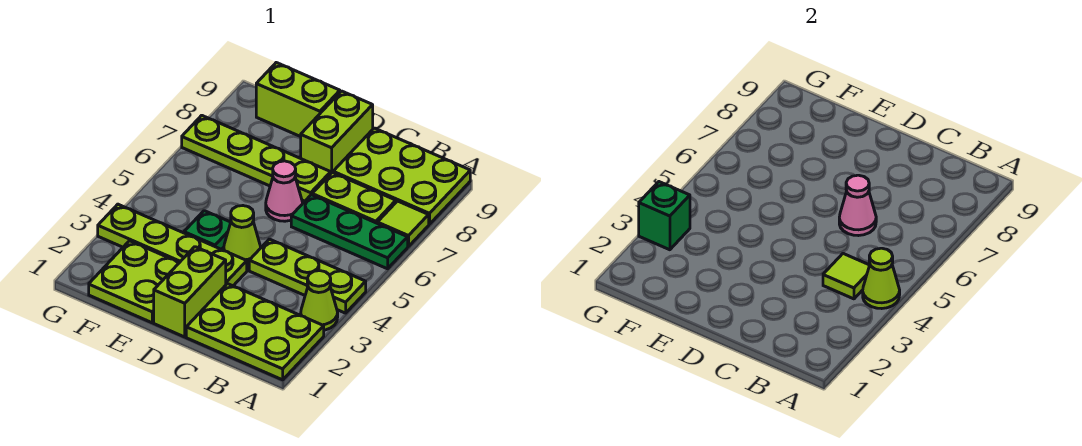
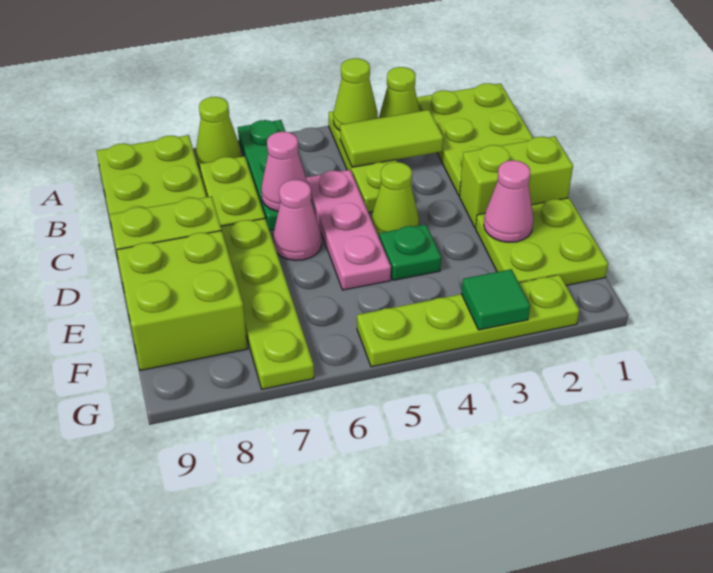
lime tile A7 level 1 -> lime cone A7 level 1
lime tile B4 level 2 -> lime tile B3:B4 level 2
none -> pink plate C5:E5 level 1
lime plate D3:G3 level 1 -> lime plate G2:G5 level 1
none -> pink cone E2 level 2
lime brick E9:F9 level 1 -> lime brick E8:F9 level 1
green brick G3 level 2 -> green tile G3 level 2

